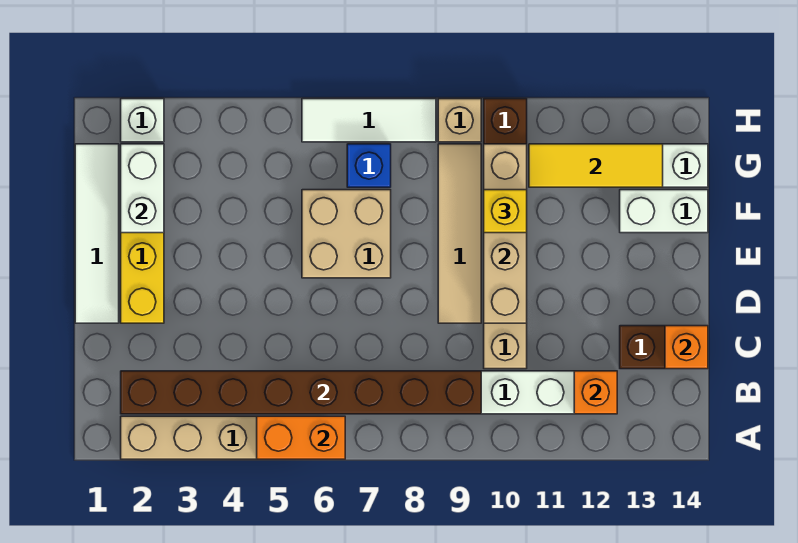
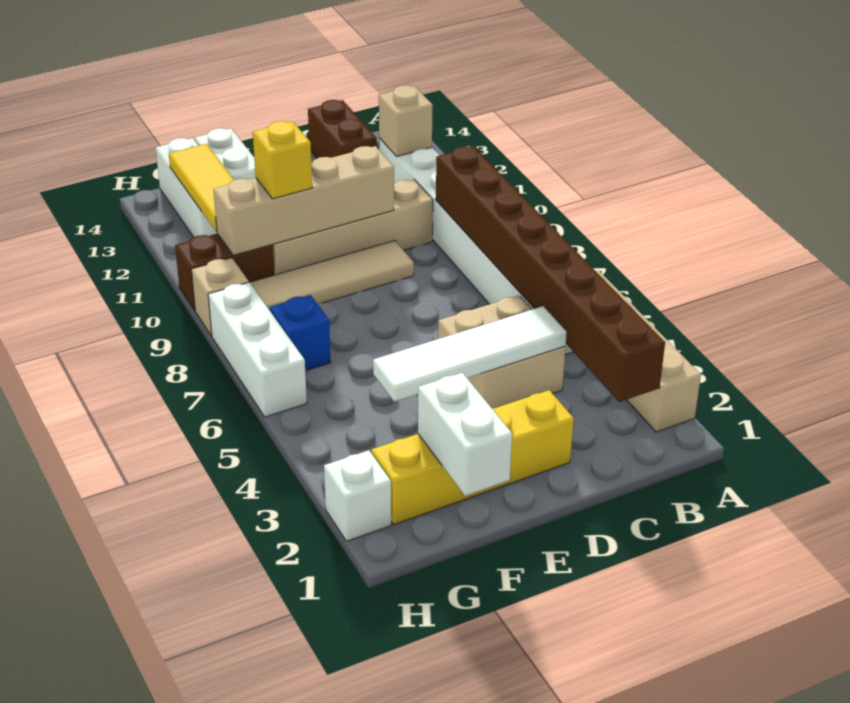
orange brick A5:A6 level 2 -> none
orange brick B12 level 2 -> tan brick B12 level 2
orange brick C14 level 2 -> none
white tile D1:G1 level 1 -> white tile C4:F4 level 2
tan brick E6:F7 level 1 -> tan brick C4:D5 level 1
white brick F2:G2 level 2 -> white brick F1:F2 level 2
white tile H6:H8 level 1 -> white brick H6:H8 level 1

